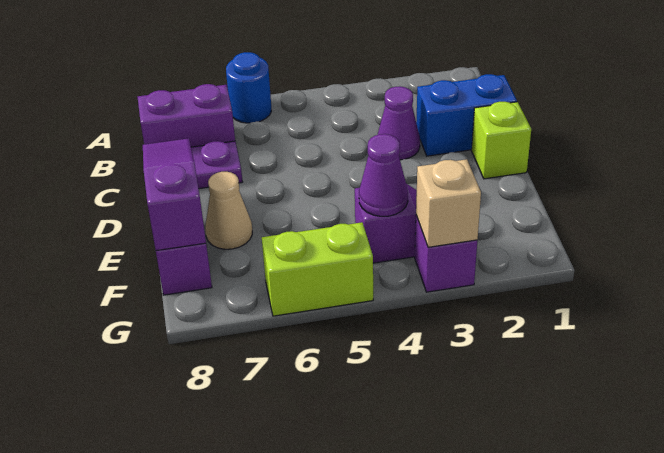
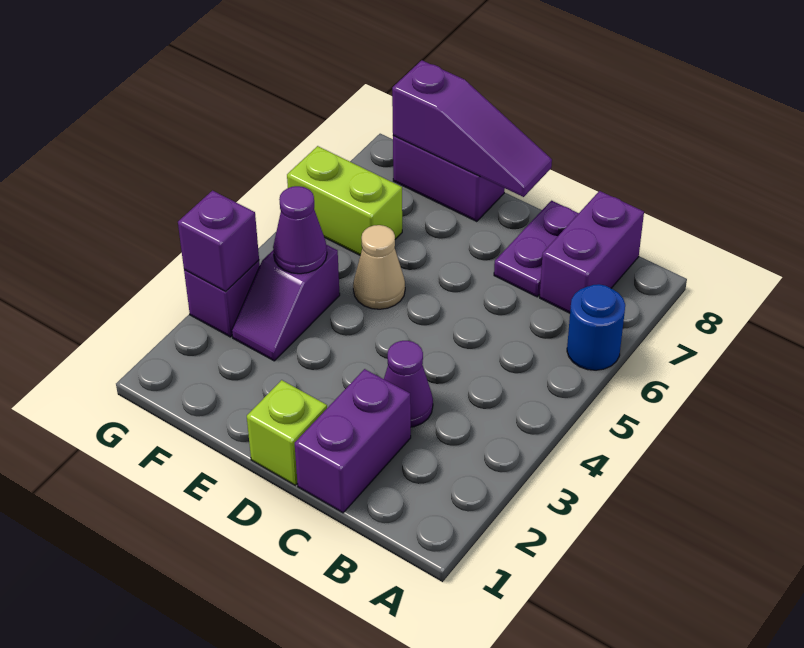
blue brick C1:C2 level 1 -> purple brick C1:C2 level 1
tan cone E7 level 1 -> tan cone E5 level 1
tan brick G3 level 2 -> purple brick G3 level 2
lime brick G5:G6 level 1 -> lime brick F6:G6 level 1

